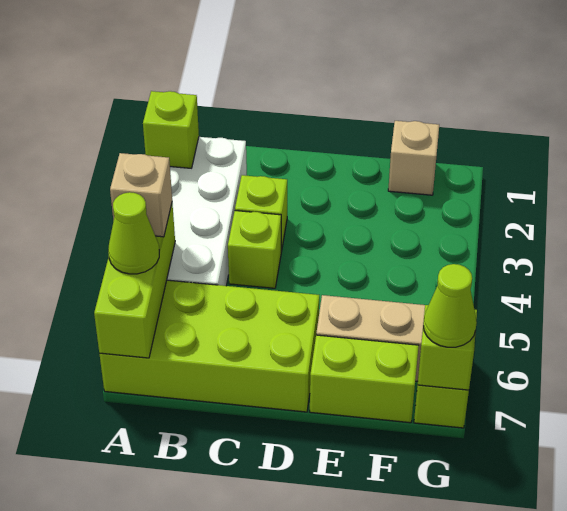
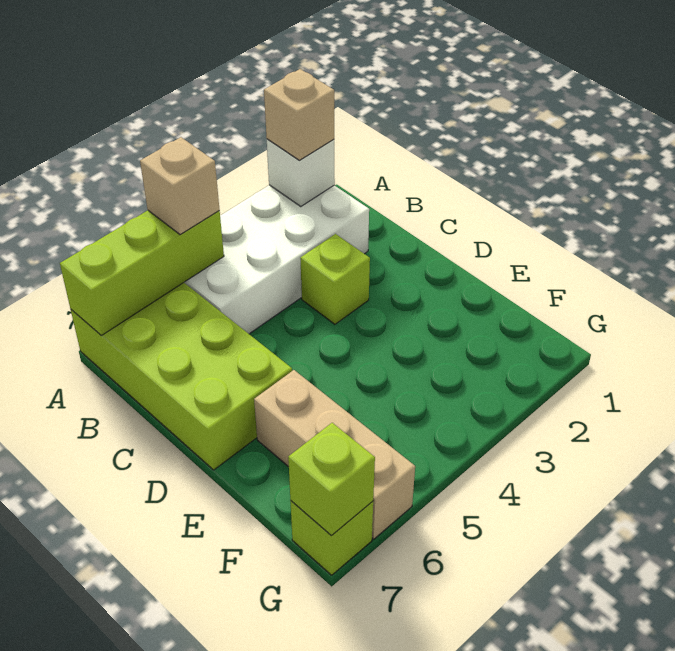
lime brick A2 level 2 -> white brick A2 level 2
lime cone A6 level 3 -> none
lime brick C4 level 1 -> none
lime brick E7:F7 level 1 -> none
tan brick F1 level 1 -> tan brick A2 level 3
lime cone G7 level 3 -> none

